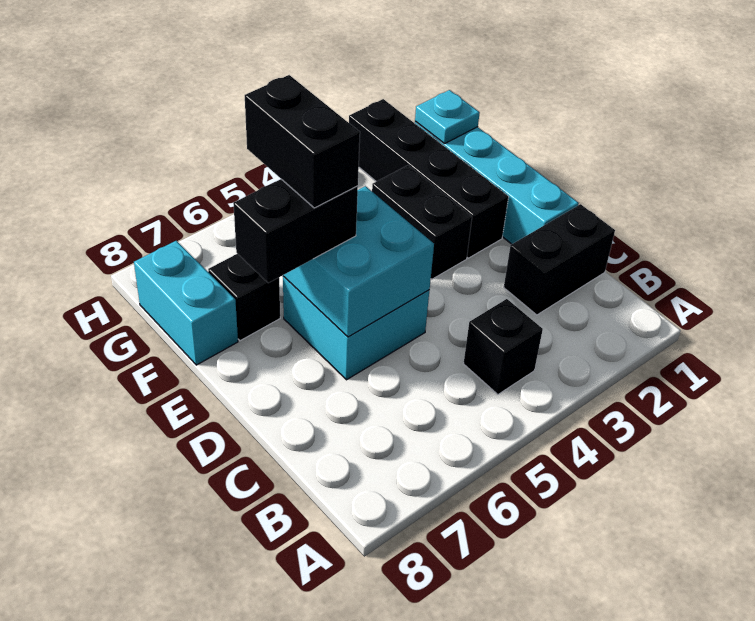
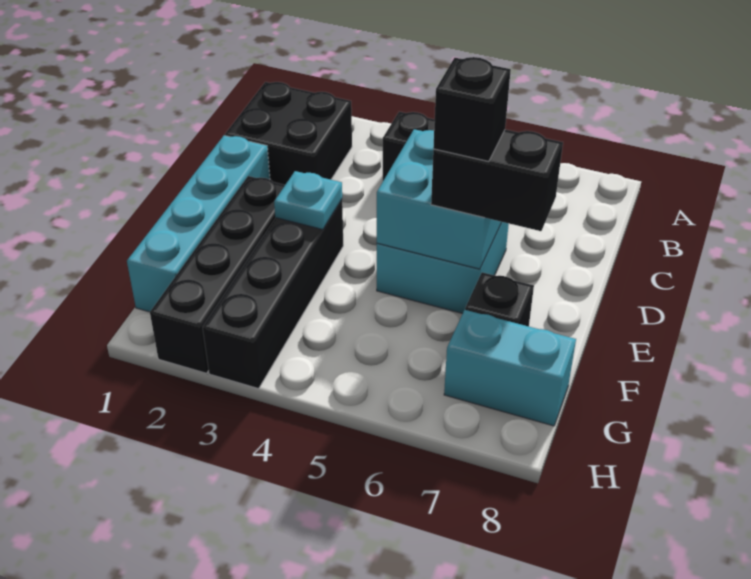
black brick C1:C2 level 1 -> black brick B1:C2 level 1
black brick E3:F3 level 1 -> black brick E3:H3 level 1
black brick E6:F6 level 4 -> black brick E6 level 4
cyan brick F8:G8 level 1 -> cyan brick G7:G8 level 1
cyan plate G1 level 2 -> cyan plate E3 level 2

